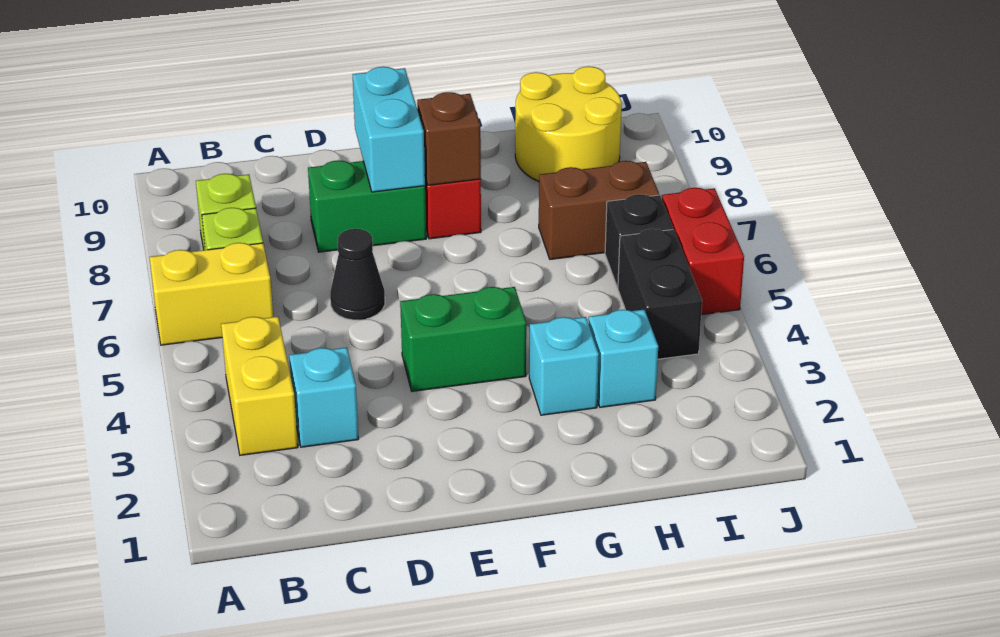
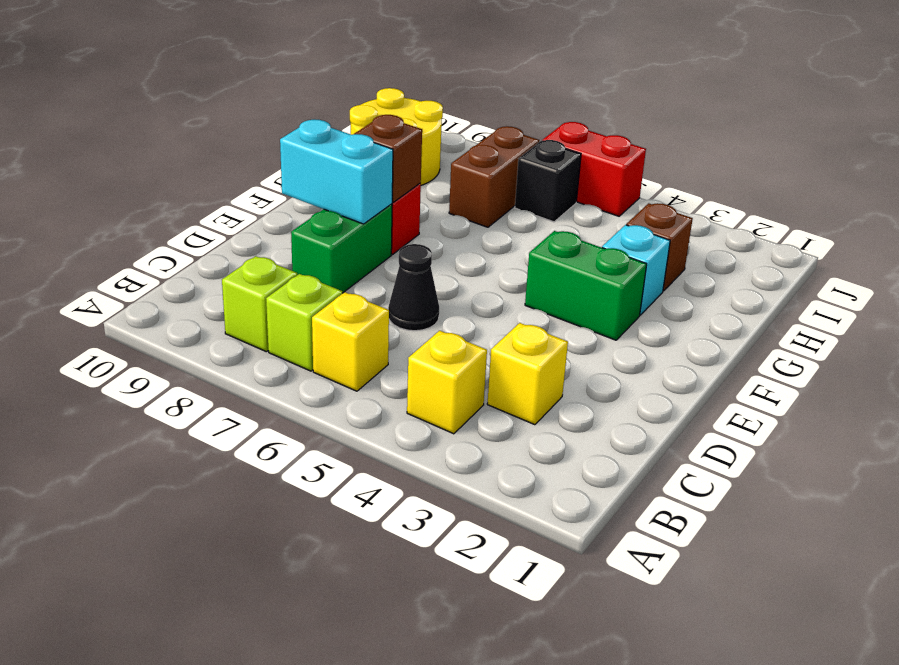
yellow brick A6:B6 level 1 -> yellow brick B6 level 1
yellow brick B3:B4 level 1 -> yellow brick B4 level 1
cyan brick C3 level 1 -> yellow brick C3 level 1
green brick E4:F4 level 1 -> green brick F3:F4 level 1
cyan brick H3 level 1 -> brown brick H3 level 1
black brick I4:I5 level 1 -> none

